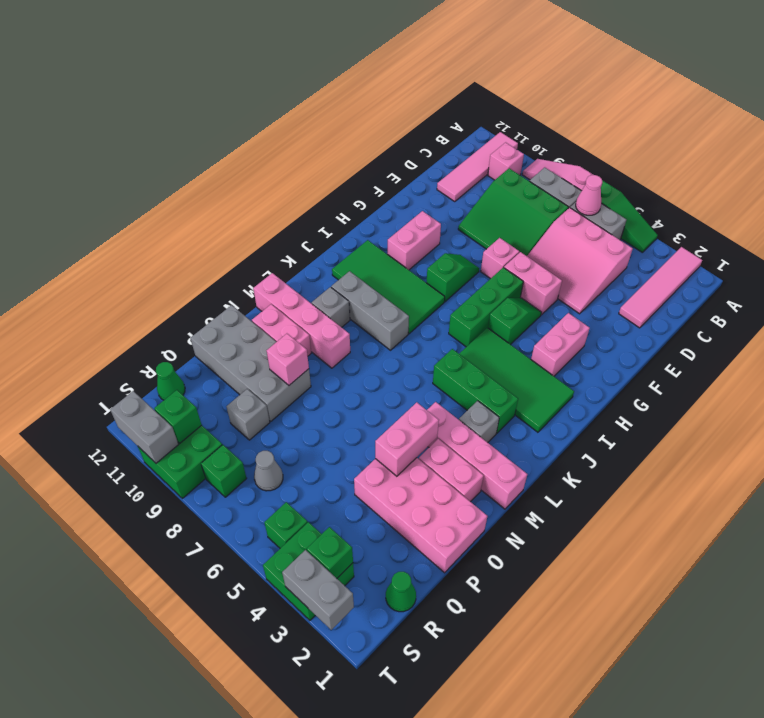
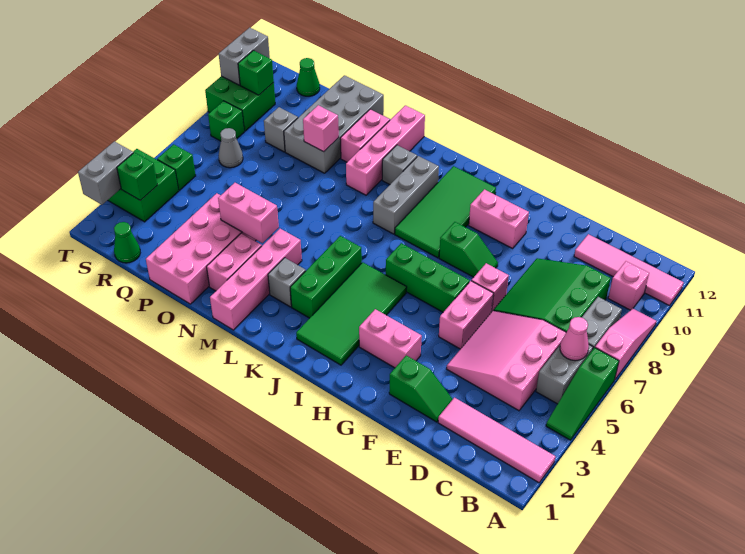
green slope G5:H5 level 1 top H -> green slope E2:F2 level 1 top F

